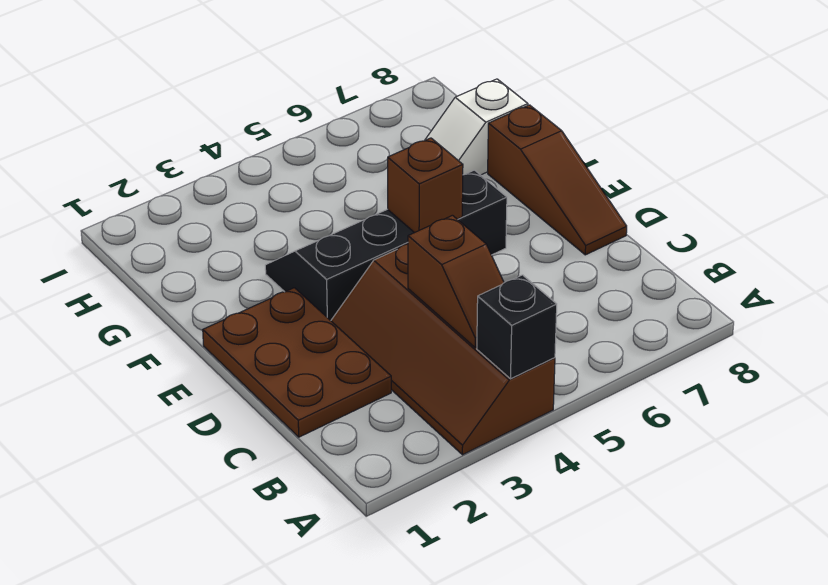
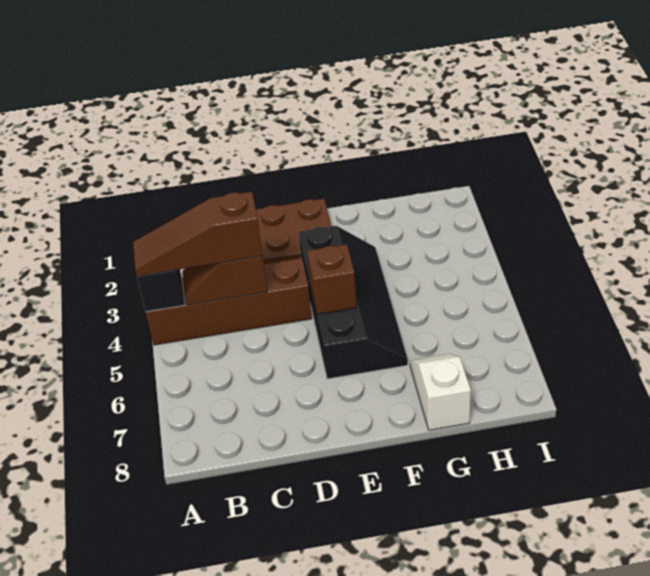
brown slope D8:F8 level 1 top F -> brown slope A4:C4 level 3 top C

